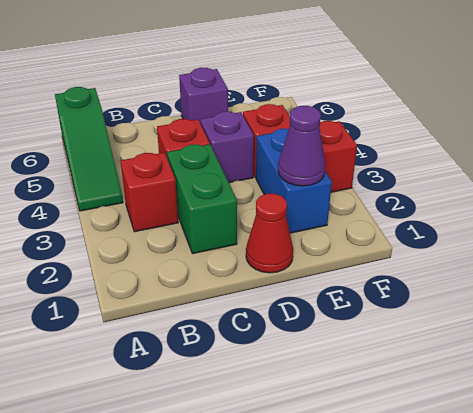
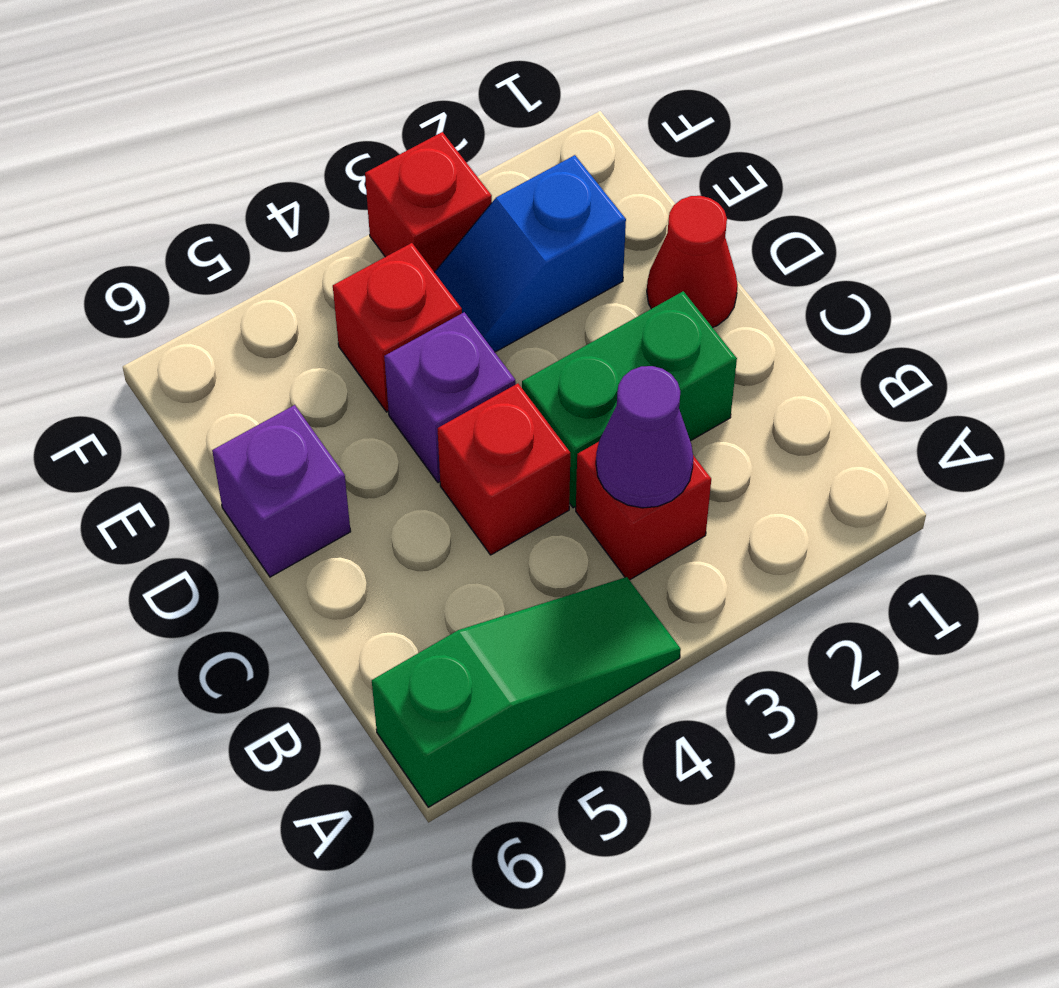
blue brick E2:E3 level 1 -> blue slope E2:E3 level 1 top 2
purple cone E2 level 2 -> purple cone B3 level 2

